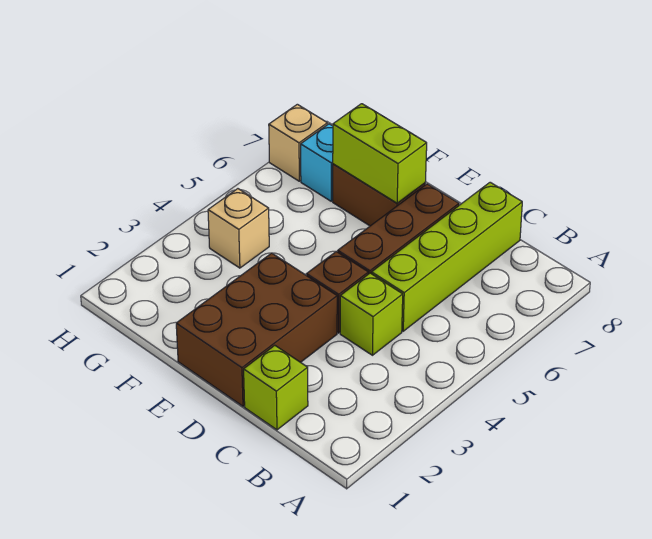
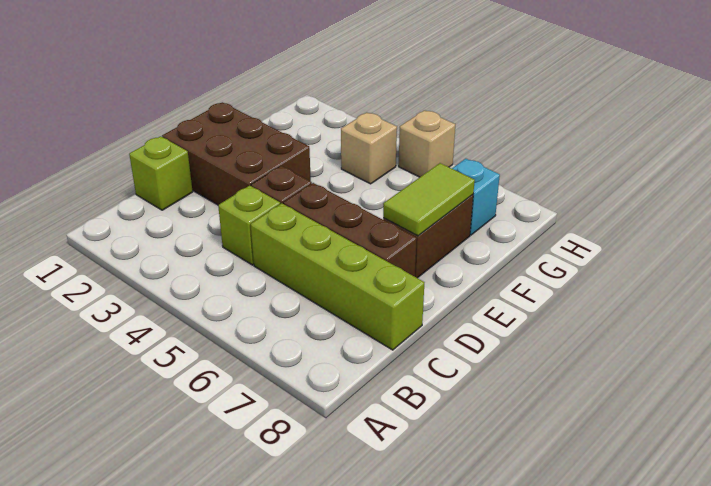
lime brick E7:F7 level 2 -> lime tile E7:F7 level 2
tan brick H7 level 1 -> tan brick H5 level 1

